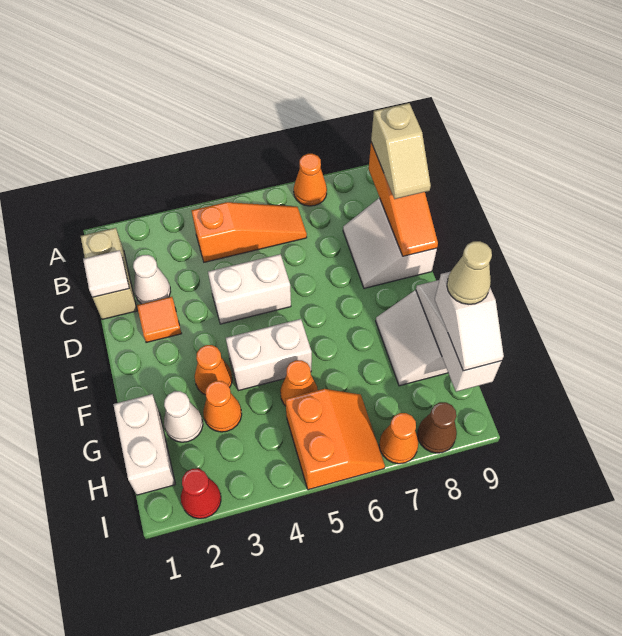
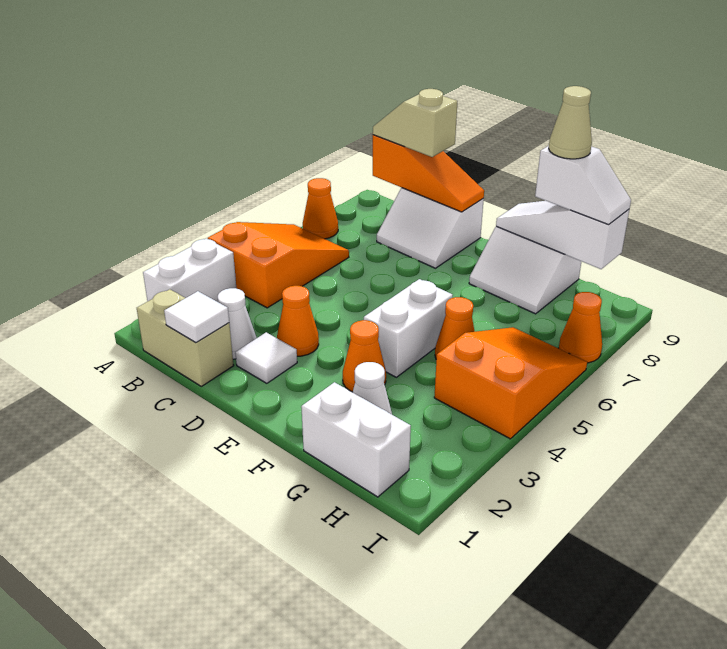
orange slope B4:B6 level 1 top 4 -> orange slope A4:B6 level 1 top 4
tan slope B9:C9 level 3 top B -> tan slope B9:C9 level 3 top C
orange tile D2 level 1 -> white tile D2 level 1
white brick D4:D5 level 1 -> white brick A2:A3 level 1
orange cone G3 level 1 -> orange cone D3 level 1
orange slope H5:I6 level 1 top 5 -> orange slope H4:I6 level 1 top 4
red cone I2 level 1 -> none
brown cone I8 level 1 -> none

